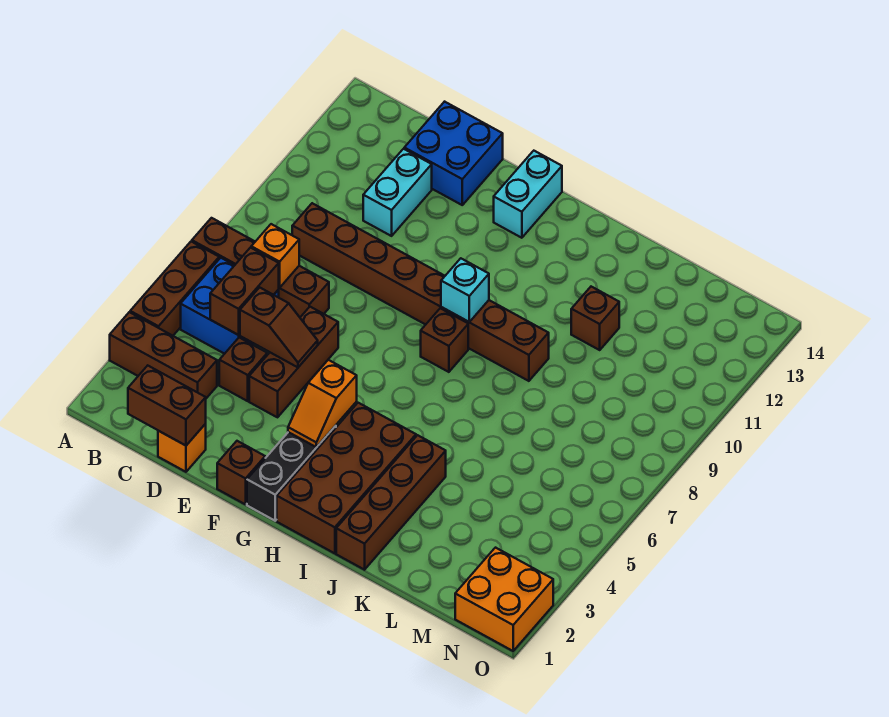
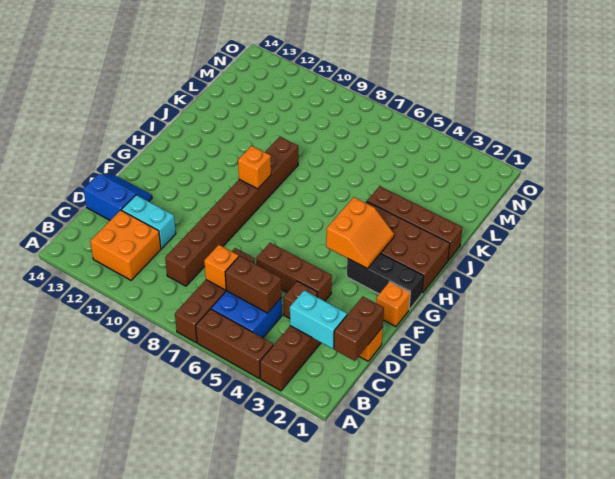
brown slope D5:E5 level 2 top D -> none
blue brick D13:E14 level 1 -> blue slope D13:E14 level 1 top D
brown brick F1 level 1 -> orange brick F1 level 1
orange slope G3:G4 level 2 top 4 -> orange slope G3:H4 level 2 top 4
cyan brick G13:G14 level 1 -> cyan brick C2:C3 level 2
brown brick H8 level 1 -> none
cyan brick H9 level 2 -> orange brick H9 level 2
brown brick K11 level 1 -> none
orange brick N1:O2 level 1 -> orange brick B11:C12 level 1

